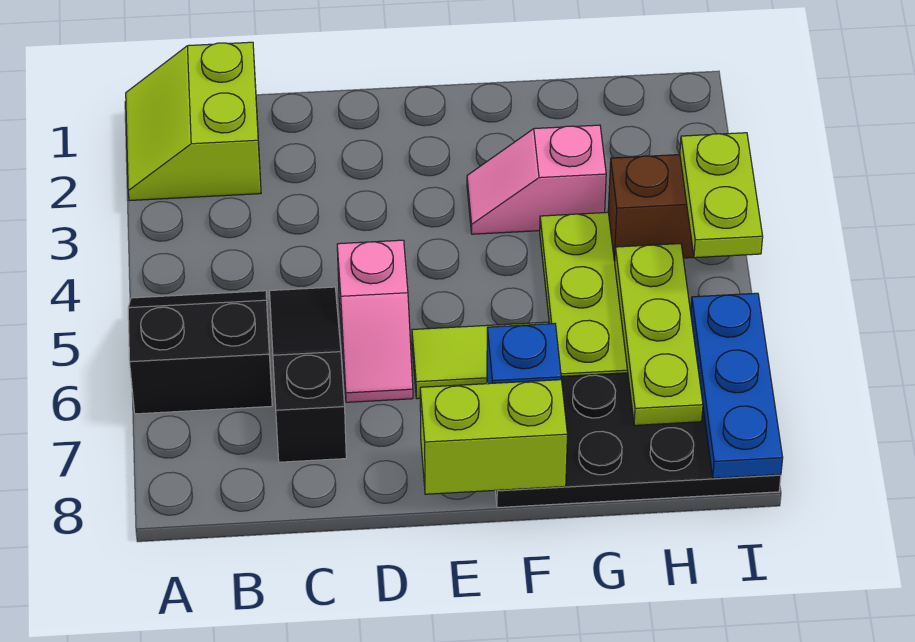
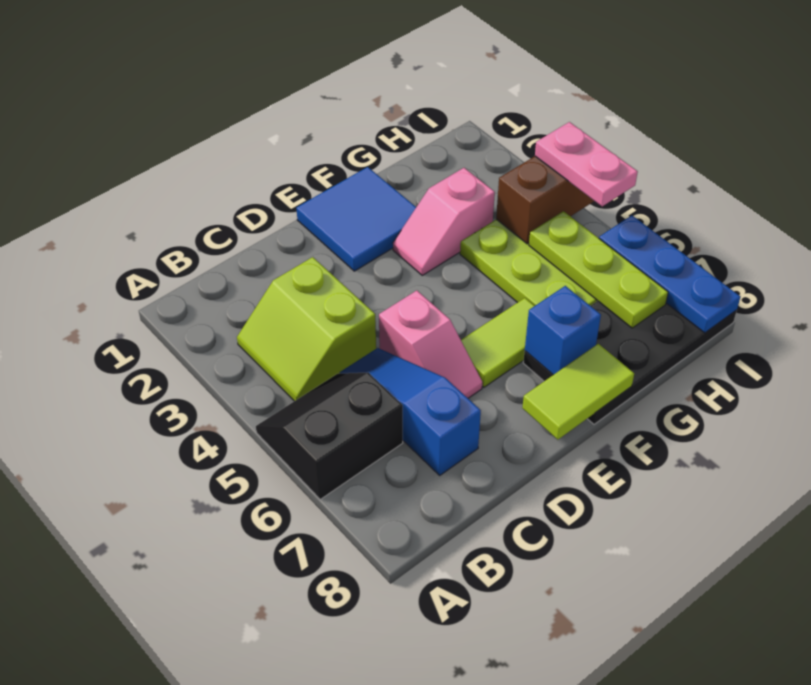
lime slope A1:B2 level 1 top B -> lime slope B3:C4 level 1 top C
black slope C5:C7 level 1 top 7 -> blue slope C5:C7 level 1 top 7
none -> blue tile E1:F2 level 1
lime brick E8:F8 level 2 -> lime tile E8:F8 level 2
lime plate I4:I5 level 3 -> pink plate I4:I5 level 3

